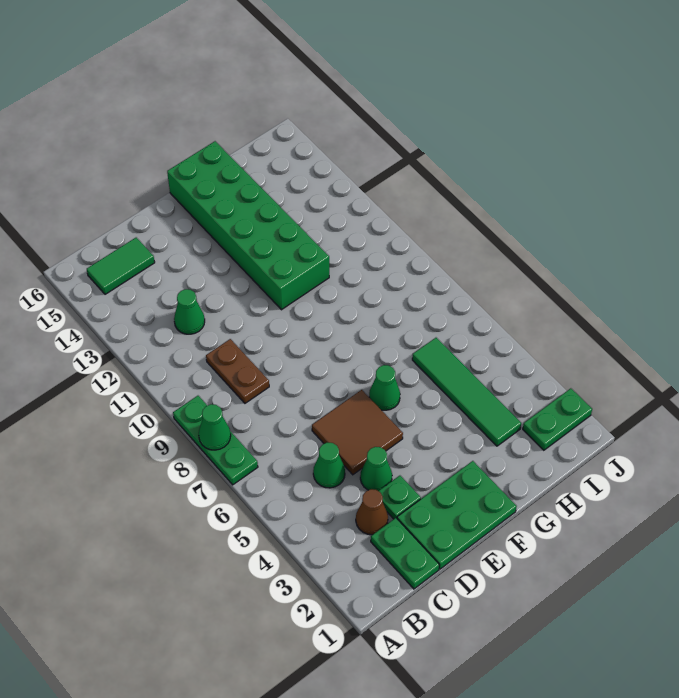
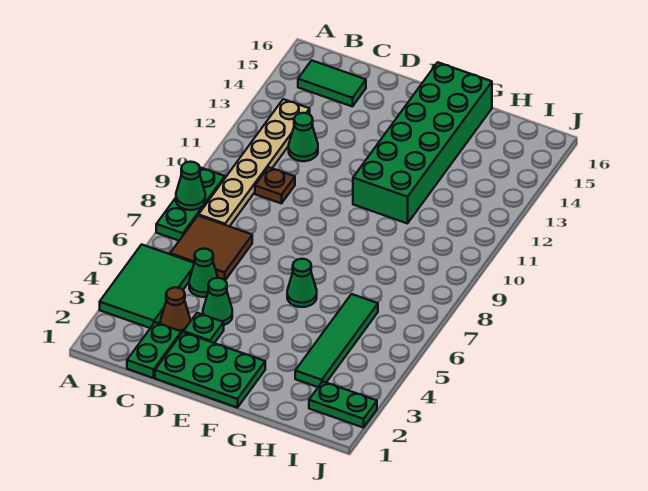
none -> green tile A3:B5 level 1
none -> tan plate B8:B13 level 1
brown plate C9:C10 level 1 -> brown plate C10 level 1
brown tile D5:E6 level 1 -> brown tile B6:C7 level 1

